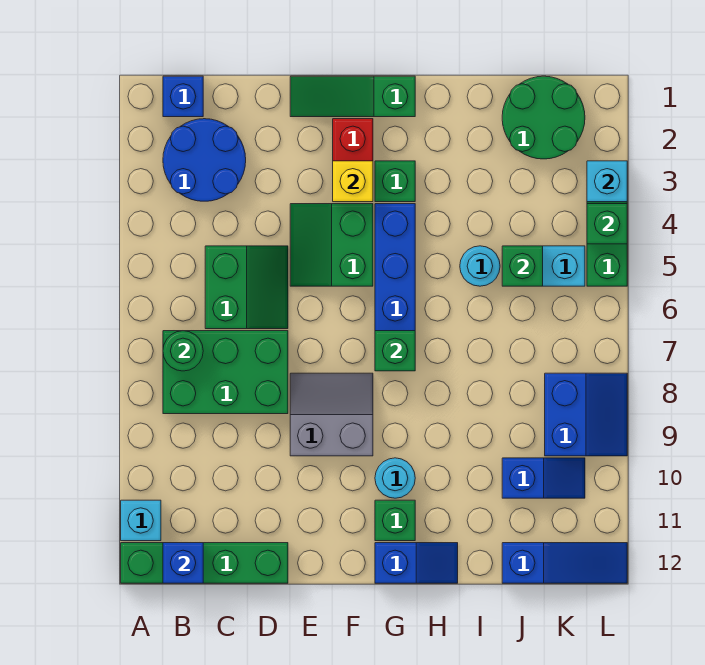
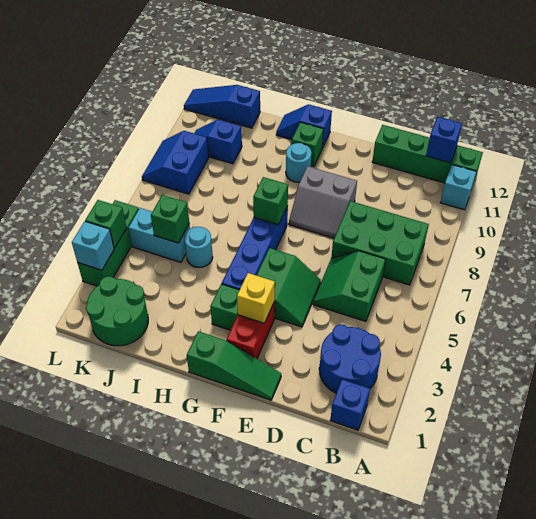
green round brick B7 level 2 -> none

